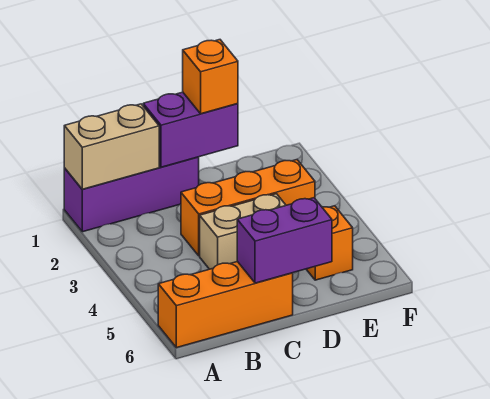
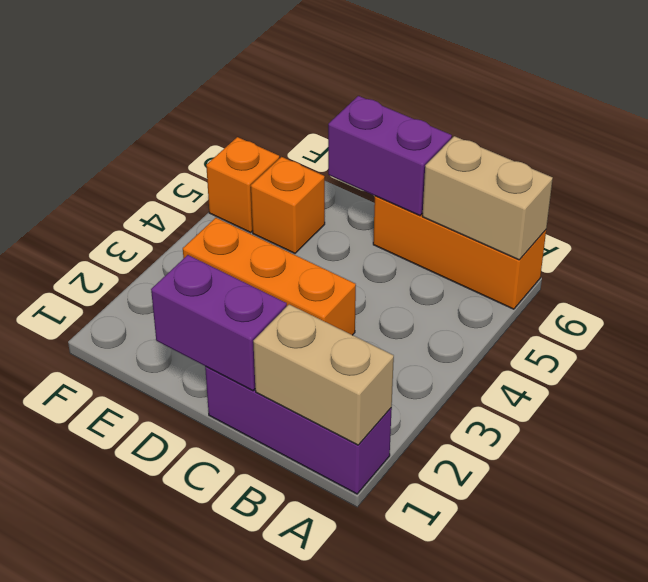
tan brick C4:D4 level 1 -> tan brick A6:B6 level 2
orange brick D1 level 3 -> orange brick F5 level 1

